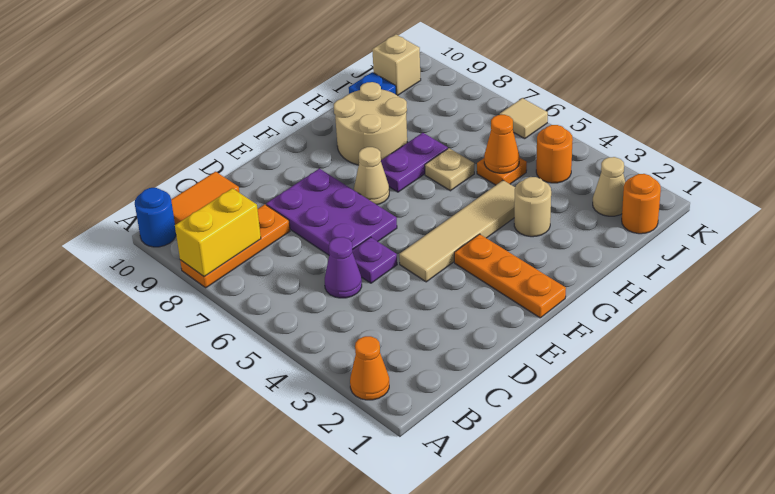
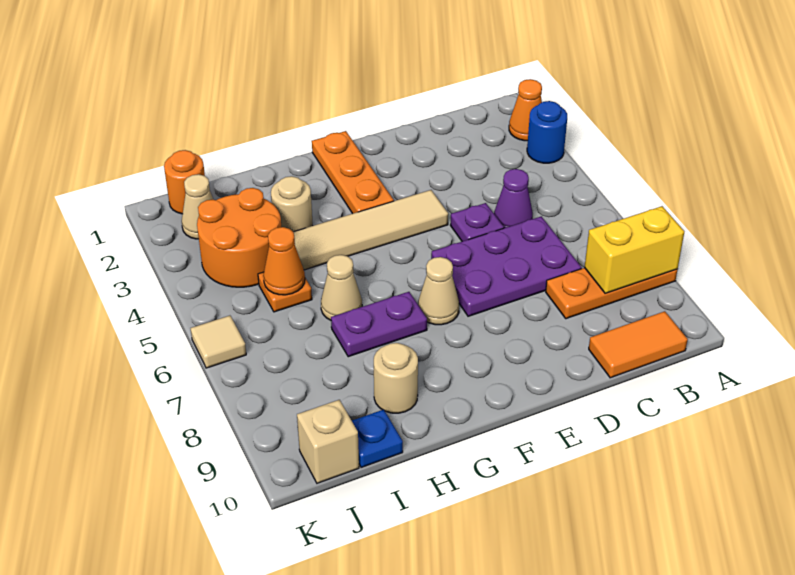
blue round brick A10 level 1 -> blue round brick A3 level 1
purple plate D6:E8 level 1 -> purple plate C6:E7 level 1
tan round brick G8:H9 level 1 -> tan round brick H9 level 1
tan plate H6 level 1 -> tan cone H6 level 1
orange round brick J4 level 1 -> orange round brick I3:J4 level 1

